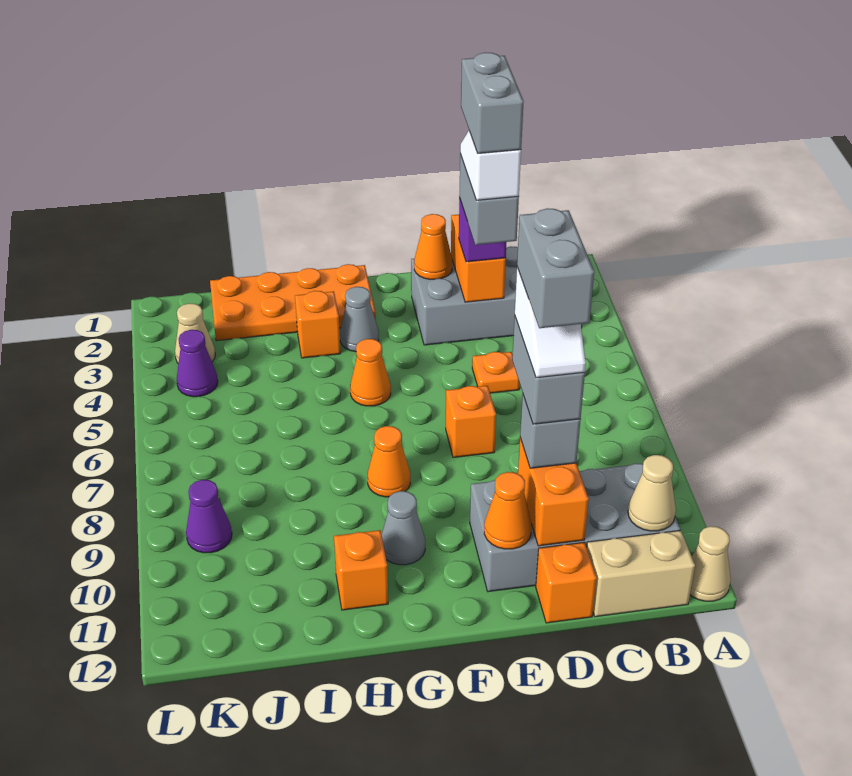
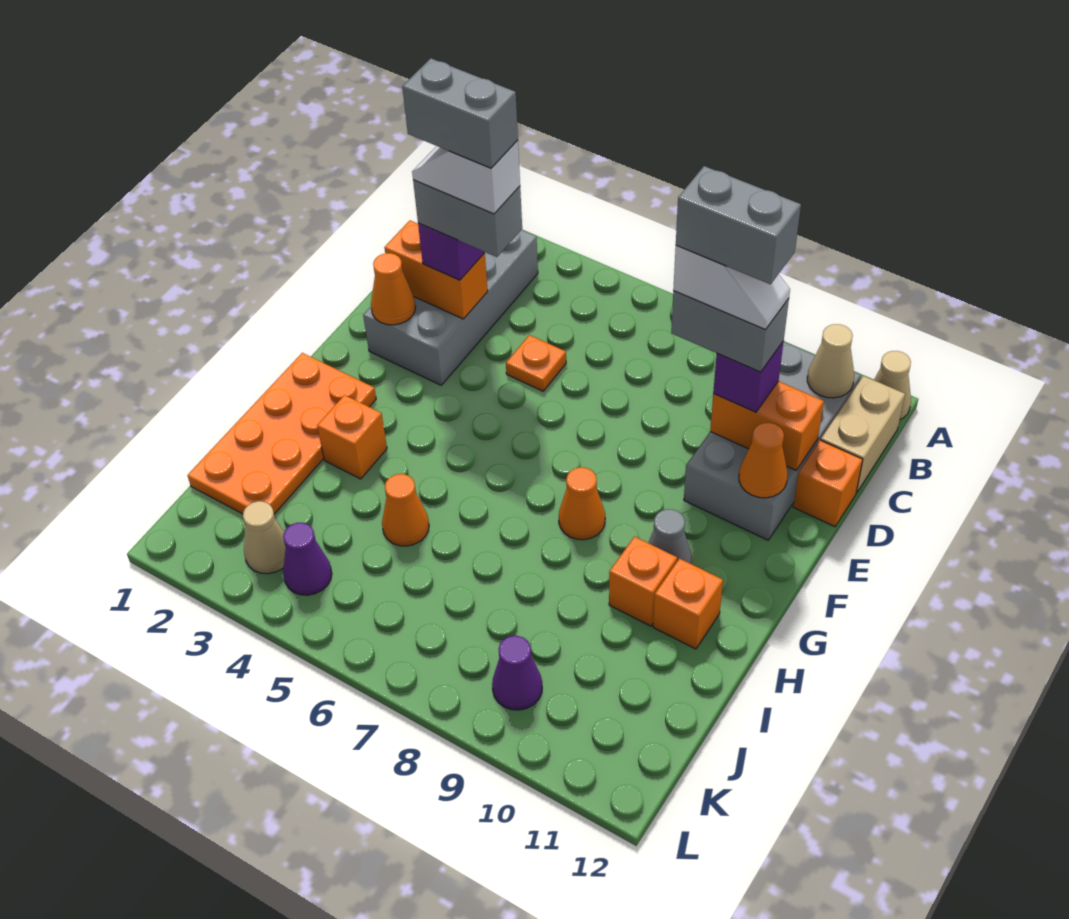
grey brick D10 level 3 -> purple brick D10 level 3
orange brick E7 level 1 -> orange brick H10 level 1
grey cone G3 level 1 -> none
orange cone G5 level 1 -> orange cone I5 level 1

